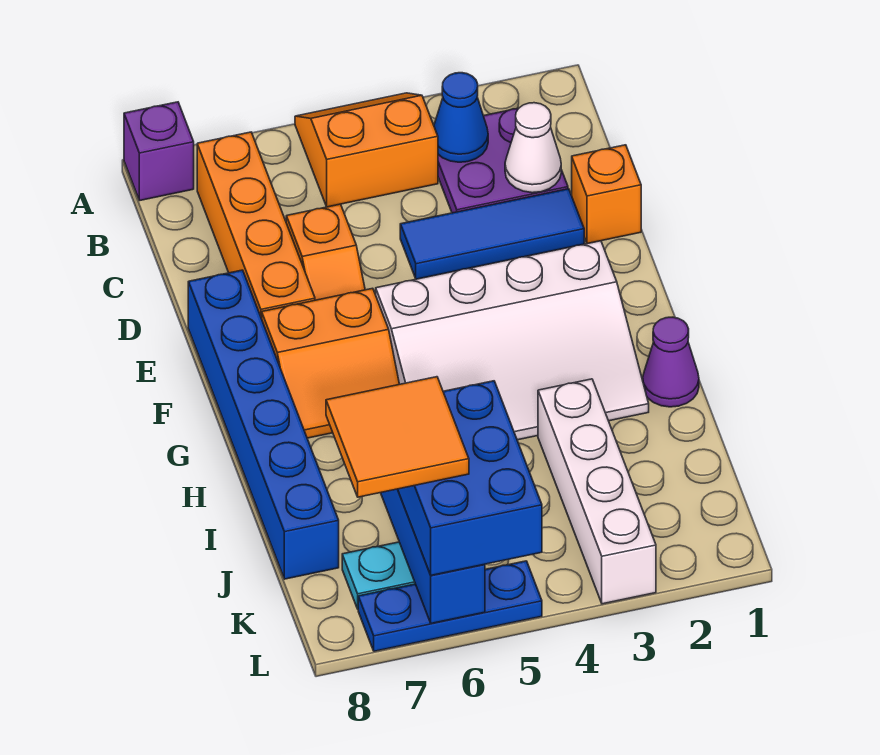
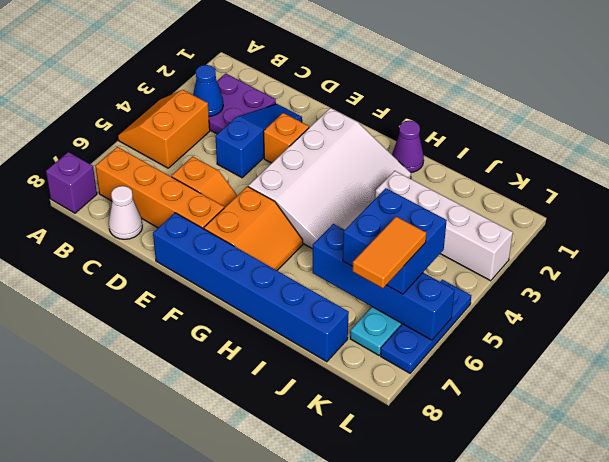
white cone C2 level 2 -> white cone C8 level 1
orange brick D1 level 1 -> orange brick E3 level 1
blue tile D2:D4 level 1 -> blue slope D2:D4 level 1 top 4
blue brick J5:L6 level 3 -> blue brick J5:K6 level 3
orange tile J6:K7 level 4 -> orange tile K6:K7 level 4

